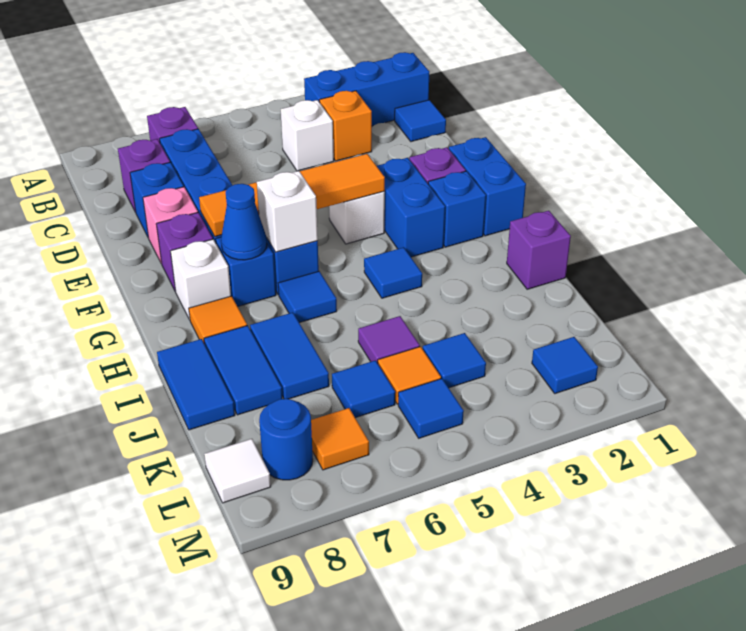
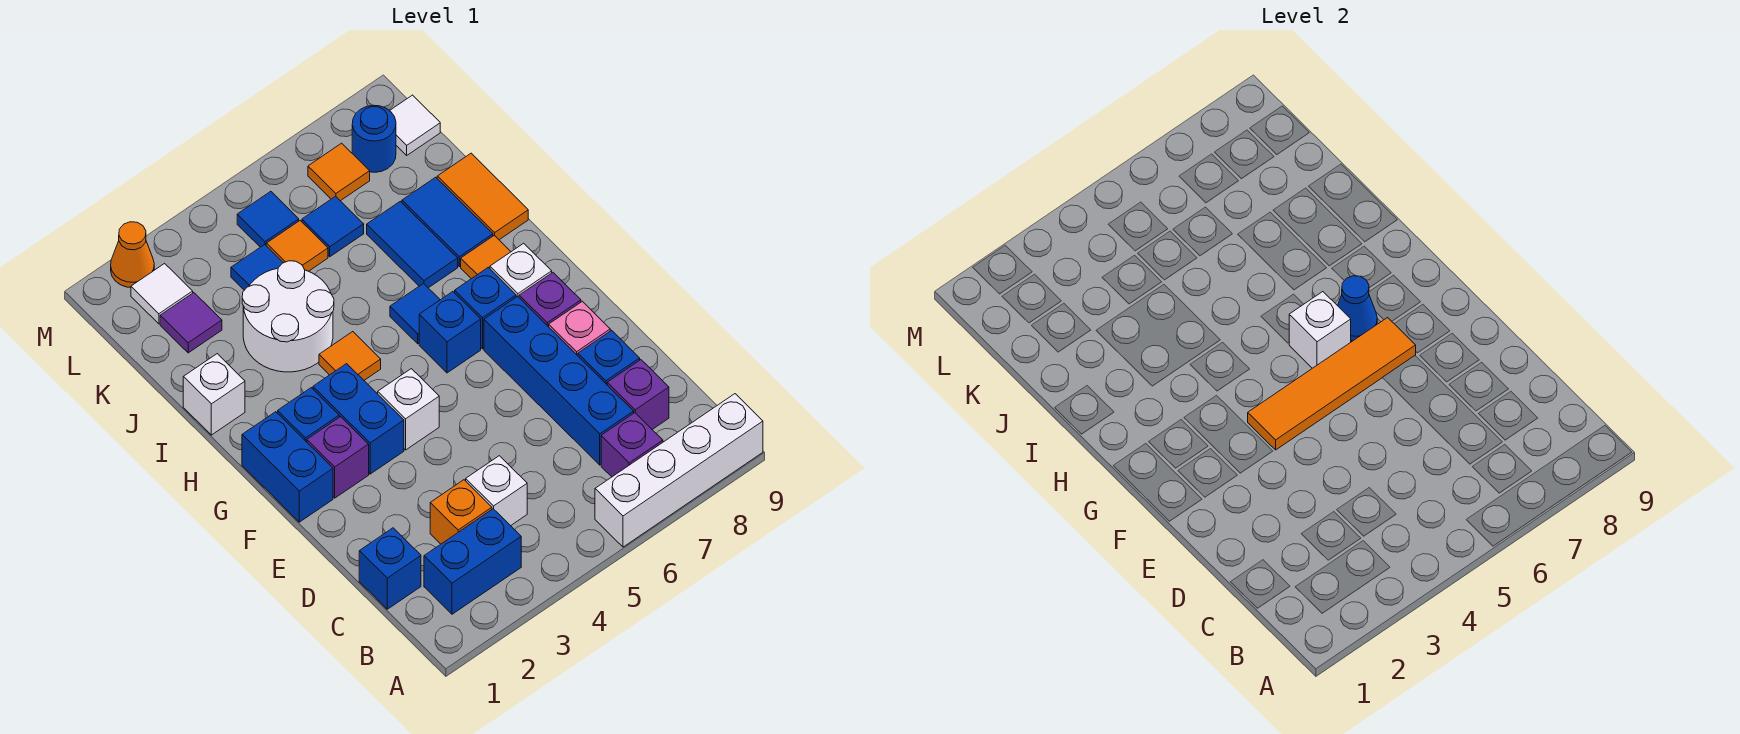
none -> white brick A6:A9 level 1
blue brick B1:B3 level 1 -> blue brick B2:B3 level 1
blue tile C1 level 1 -> blue brick C1 level 1
blue tile H4 level 1 -> orange tile H4 level 1
purple brick I1 level 1 -> white brick I1 level 1
none -> white round brick I3:J4 level 1
blue tile I9:J9 level 1 -> orange tile I9:J9 level 1
purple tile J5 level 1 -> purple tile K2 level 1
blue tile L2 level 1 -> white tile L2 level 1
none -> orange cone M2 level 1

